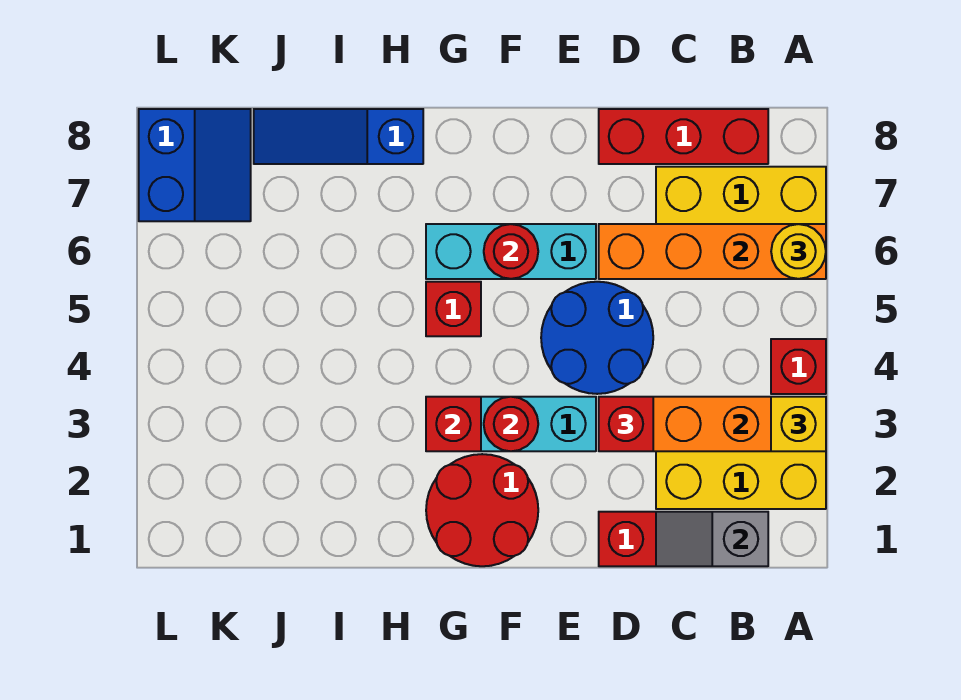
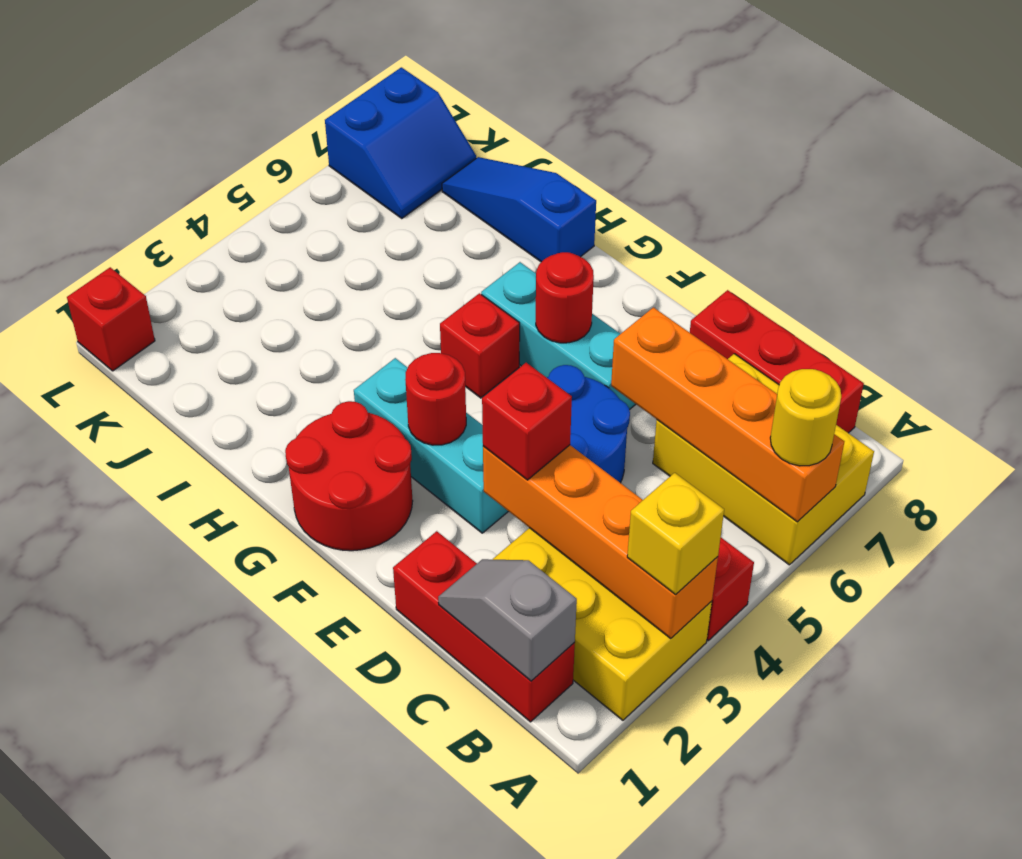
red brick G3 level 2 -> red brick L1 level 1

